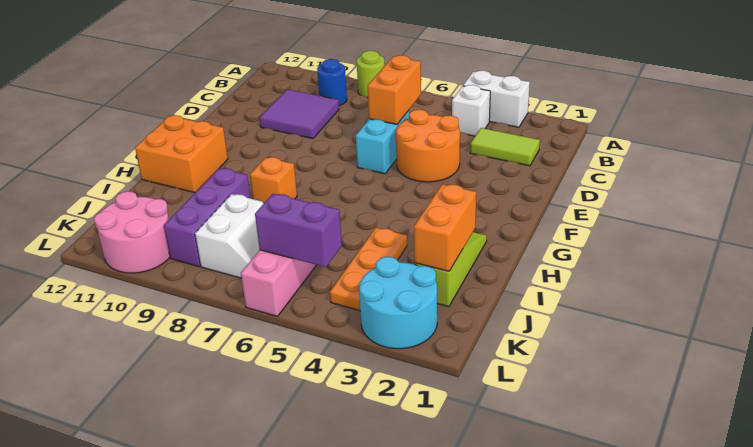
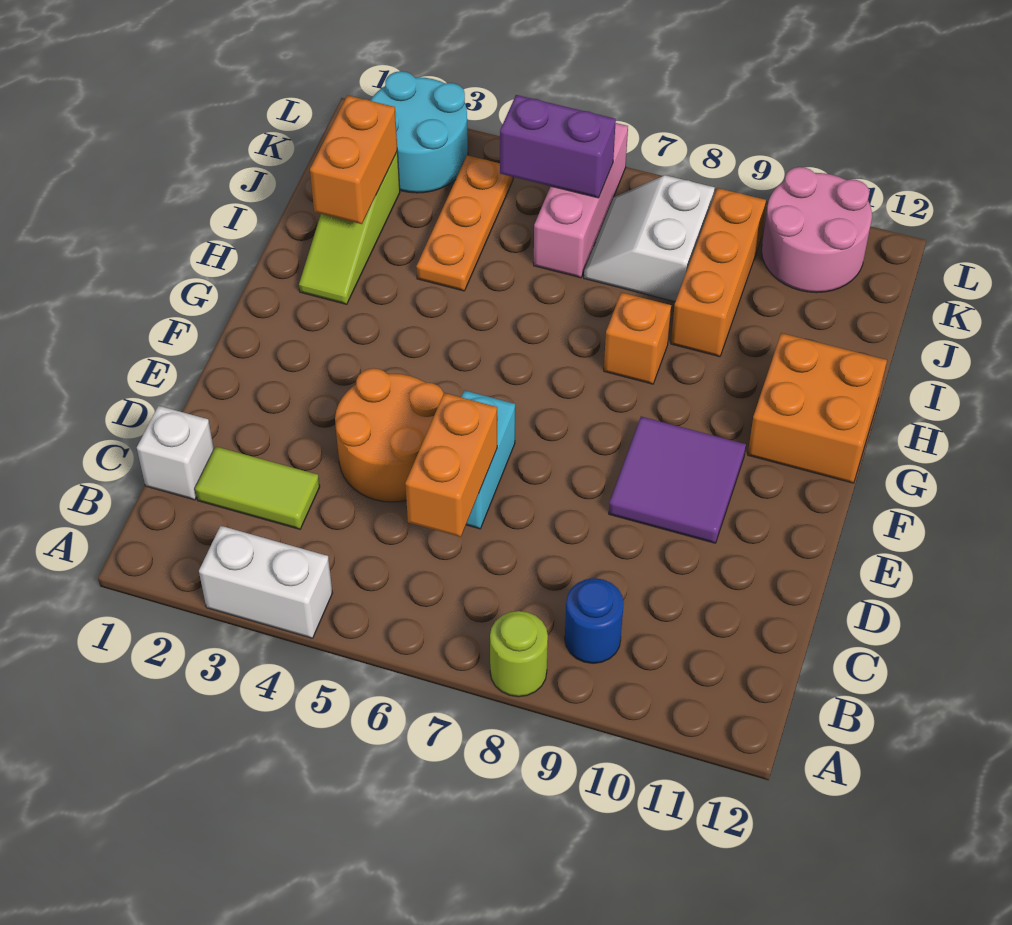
white brick B4 level 1 -> white brick C1 level 1
purple tile C9:D10 level 1 -> purple tile E9:F10 level 1
purple brick I9:K9 level 1 -> orange brick I9:K9 level 1

